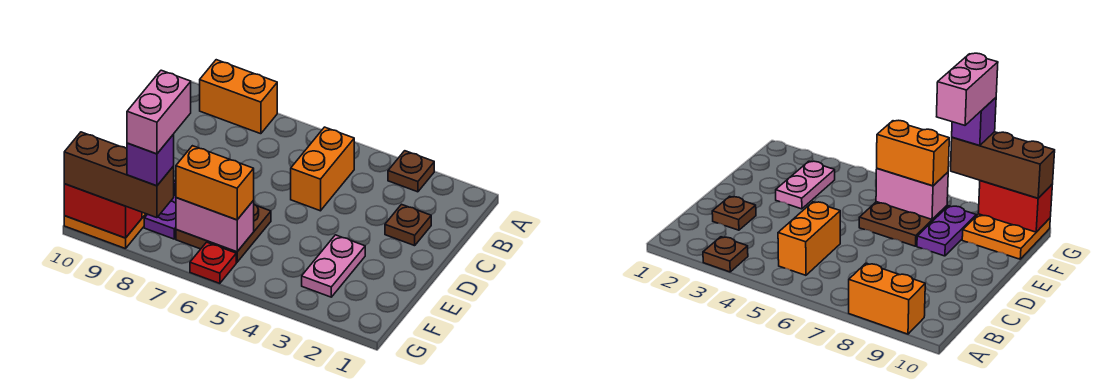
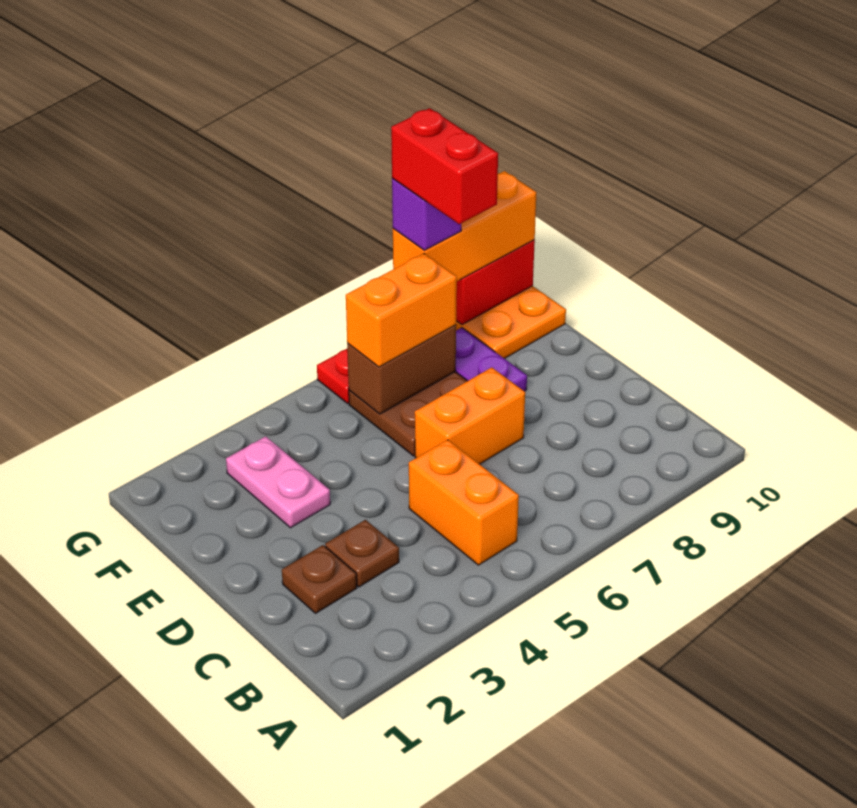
brown plate A3 level 1 -> brown plate C3 level 1
orange brick A8:A9 level 1 -> orange brick D6:D7 level 1
pink brick F6:F7 level 2 -> brown brick F6:F7 level 2
pink brick F8:G8 level 5 -> red brick F8:G8 level 5
brown brick G8:G10 level 3 -> orange brick G8:G10 level 3

